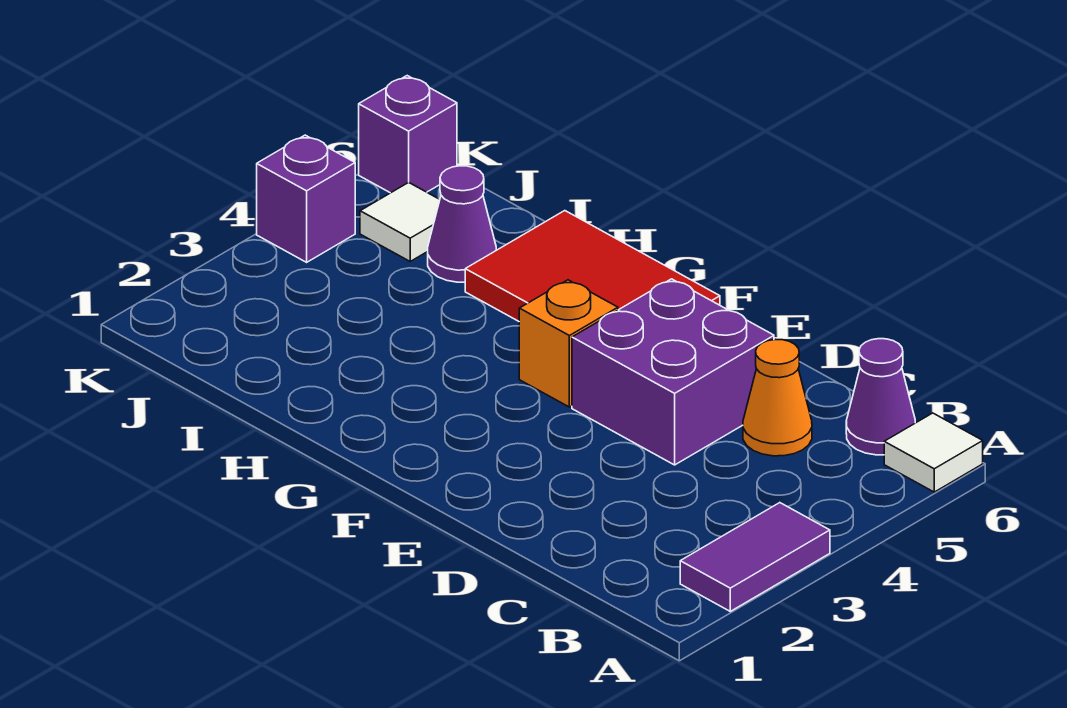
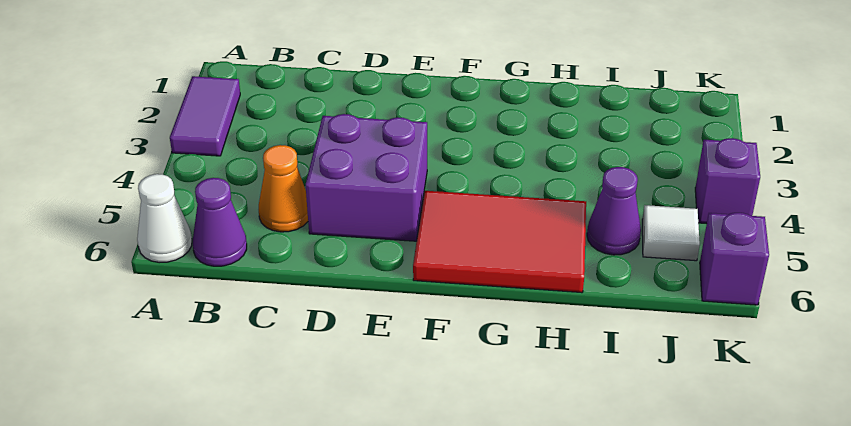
white tile A6 level 1 -> white cone A6 level 1
orange brick F4 level 1 -> none

